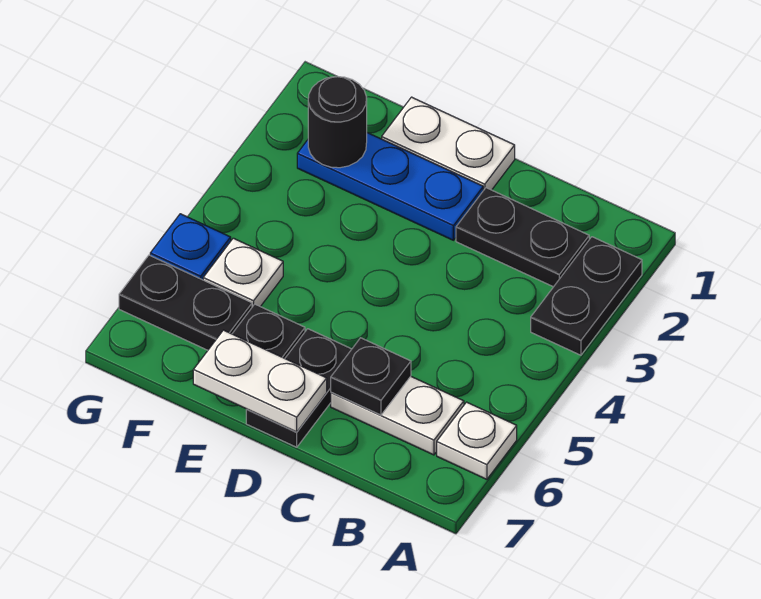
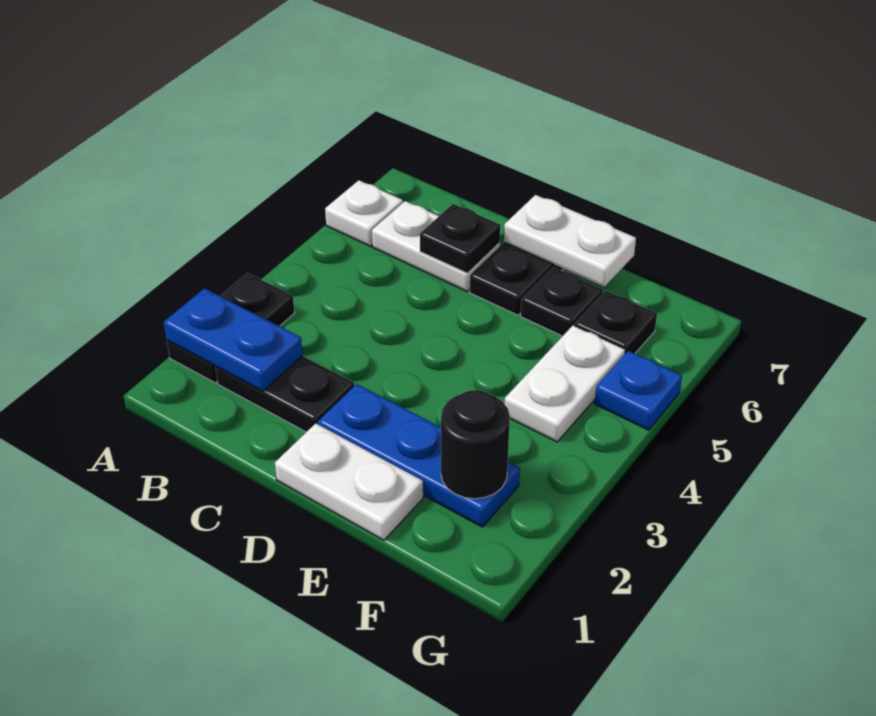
none -> blue plate A2:B2 level 2
white plate F5 level 1 -> white plate F4:F5 level 1
black plate F6:G6 level 1 -> black plate F6 level 1

